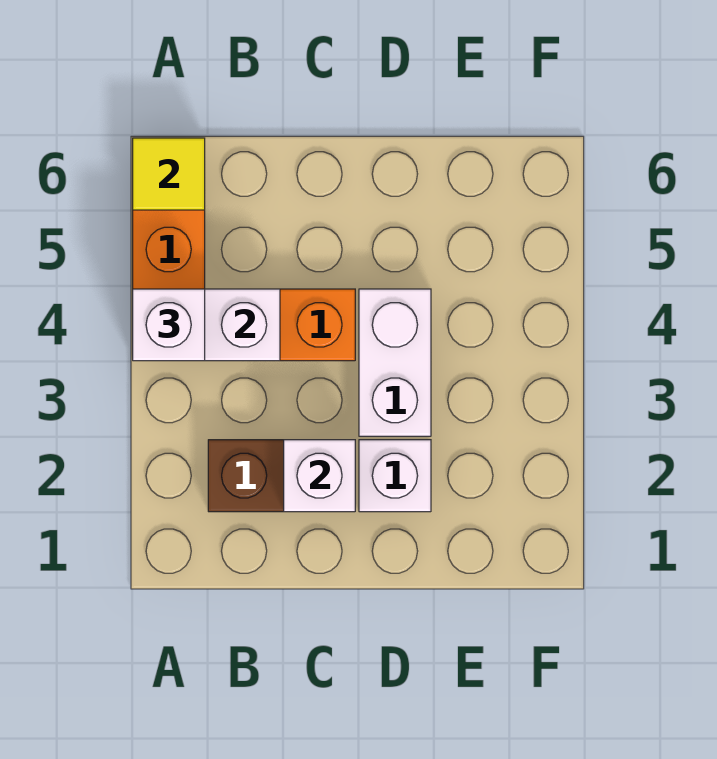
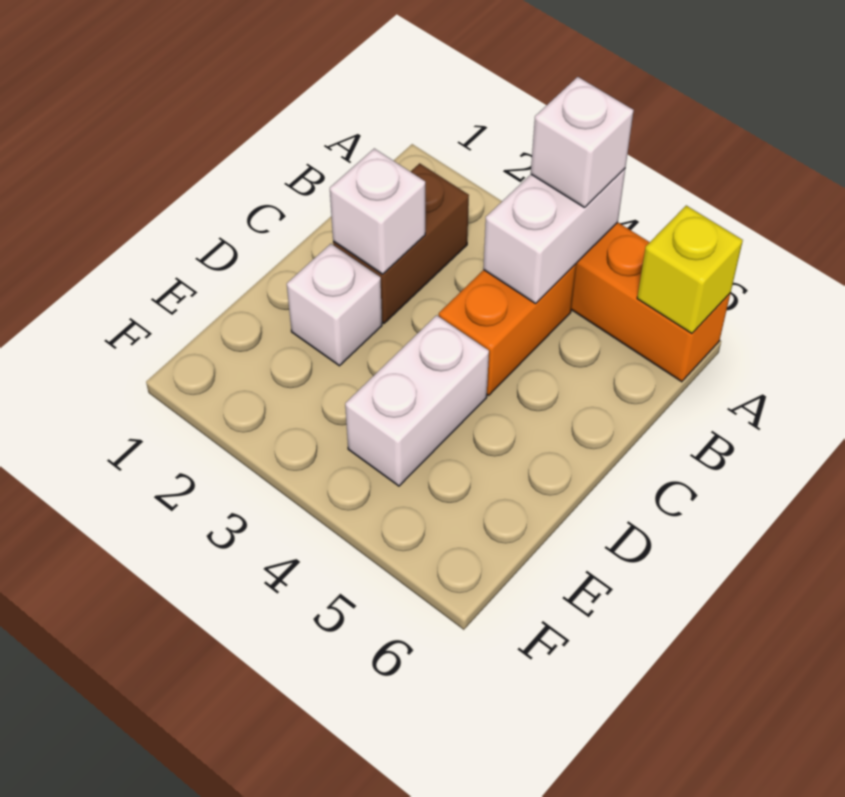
yellow tile A6 level 2 -> yellow brick A6 level 2
white brick D3:D4 level 1 -> white brick D4:E4 level 1

